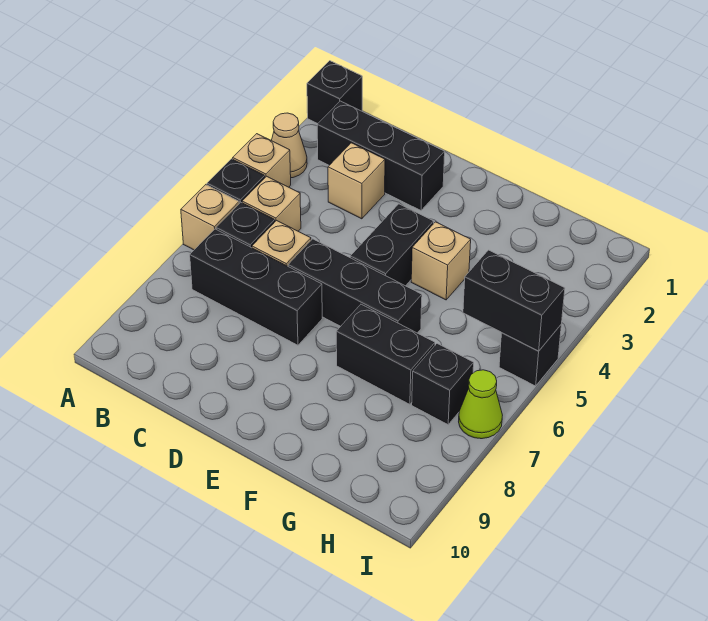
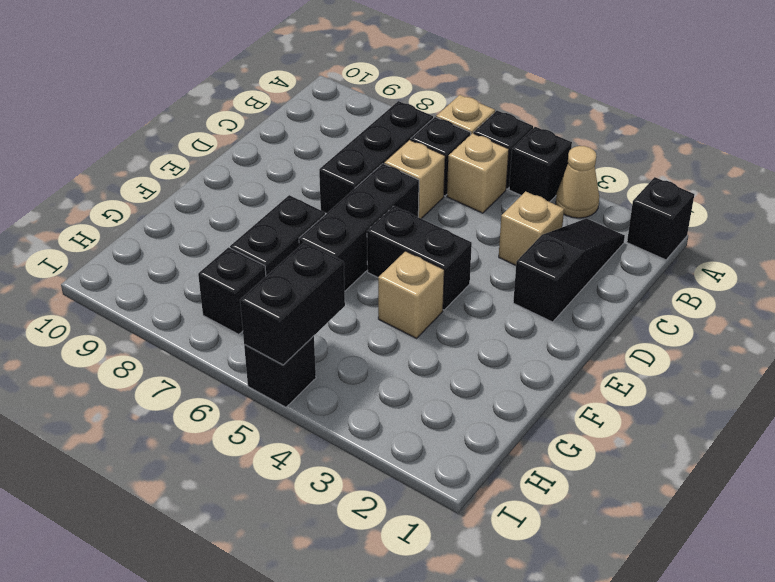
tan brick A4 level 1 -> black brick A4 level 1
black brick B2:D2 level 1 -> black slope B2:D2 level 1 top D
lime cone I7 level 1 -> none

